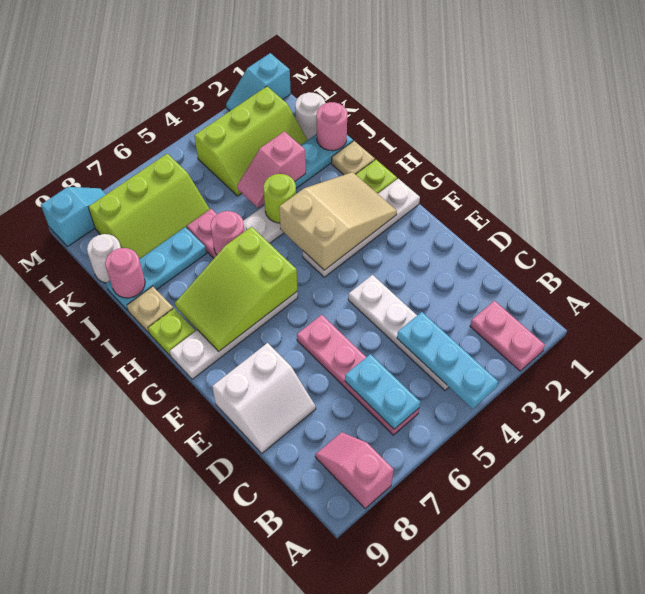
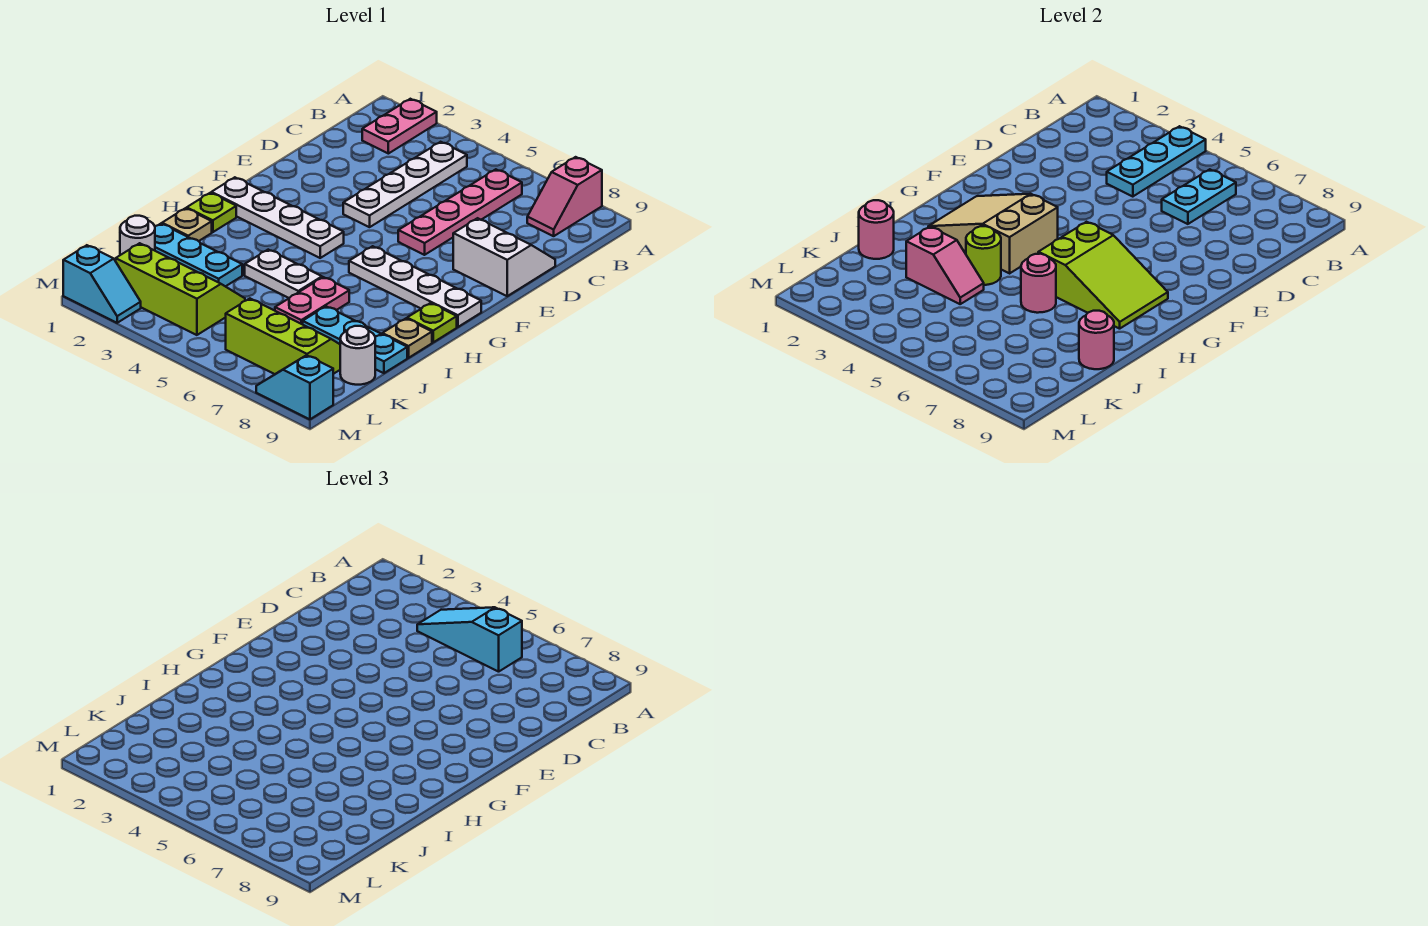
none -> cyan slope B4:B6 level 3 top 6

